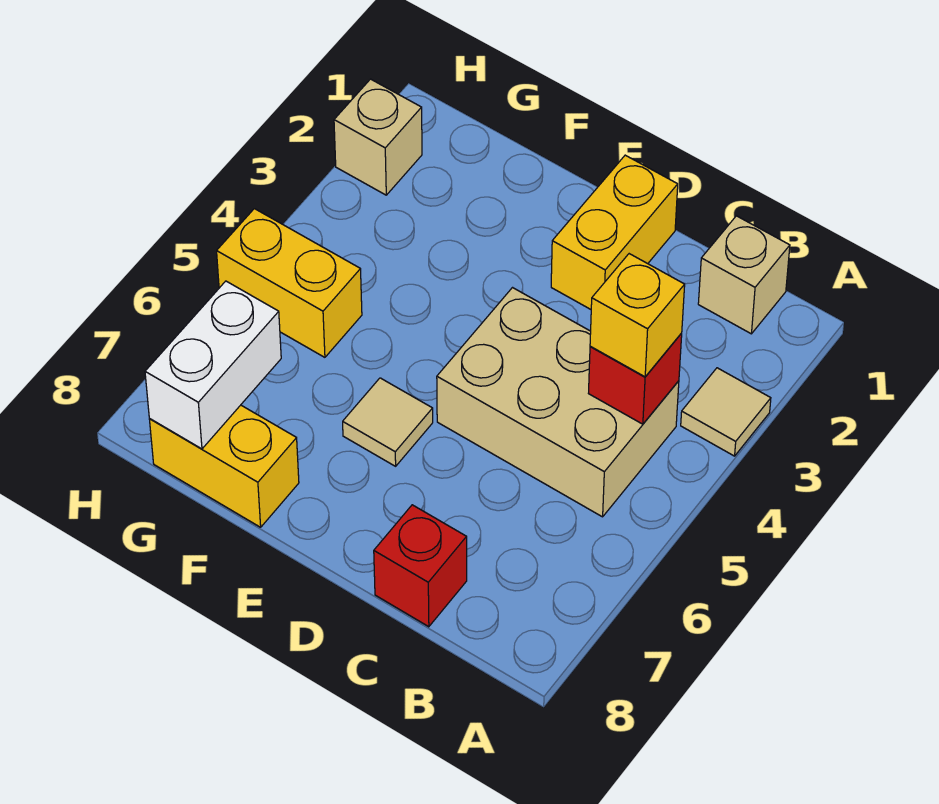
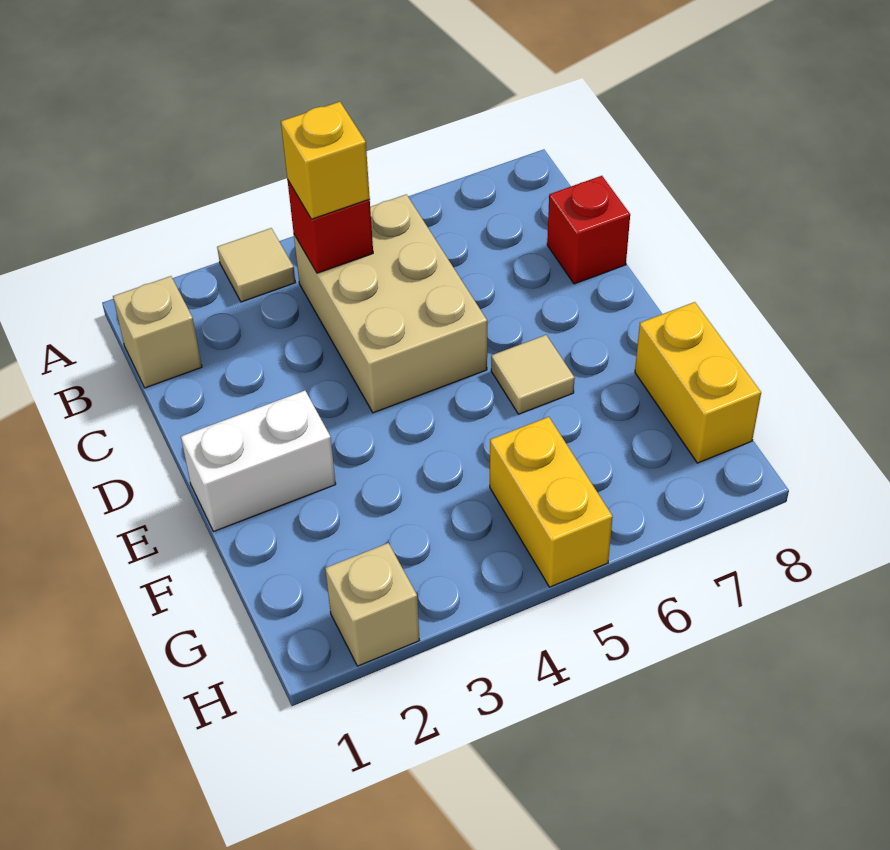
yellow brick D1:D2 level 1 -> none
white brick G7:G8 level 2 -> white brick E1:E2 level 1

